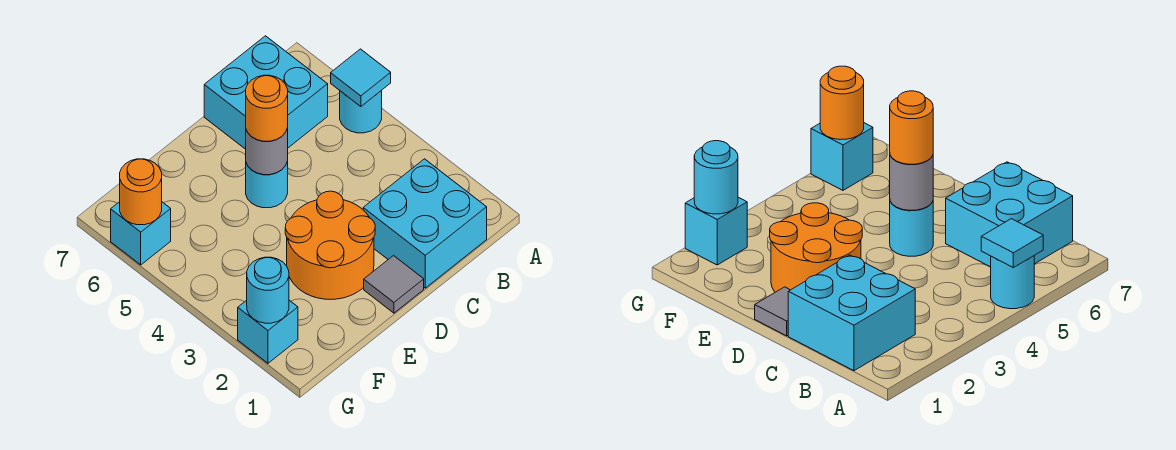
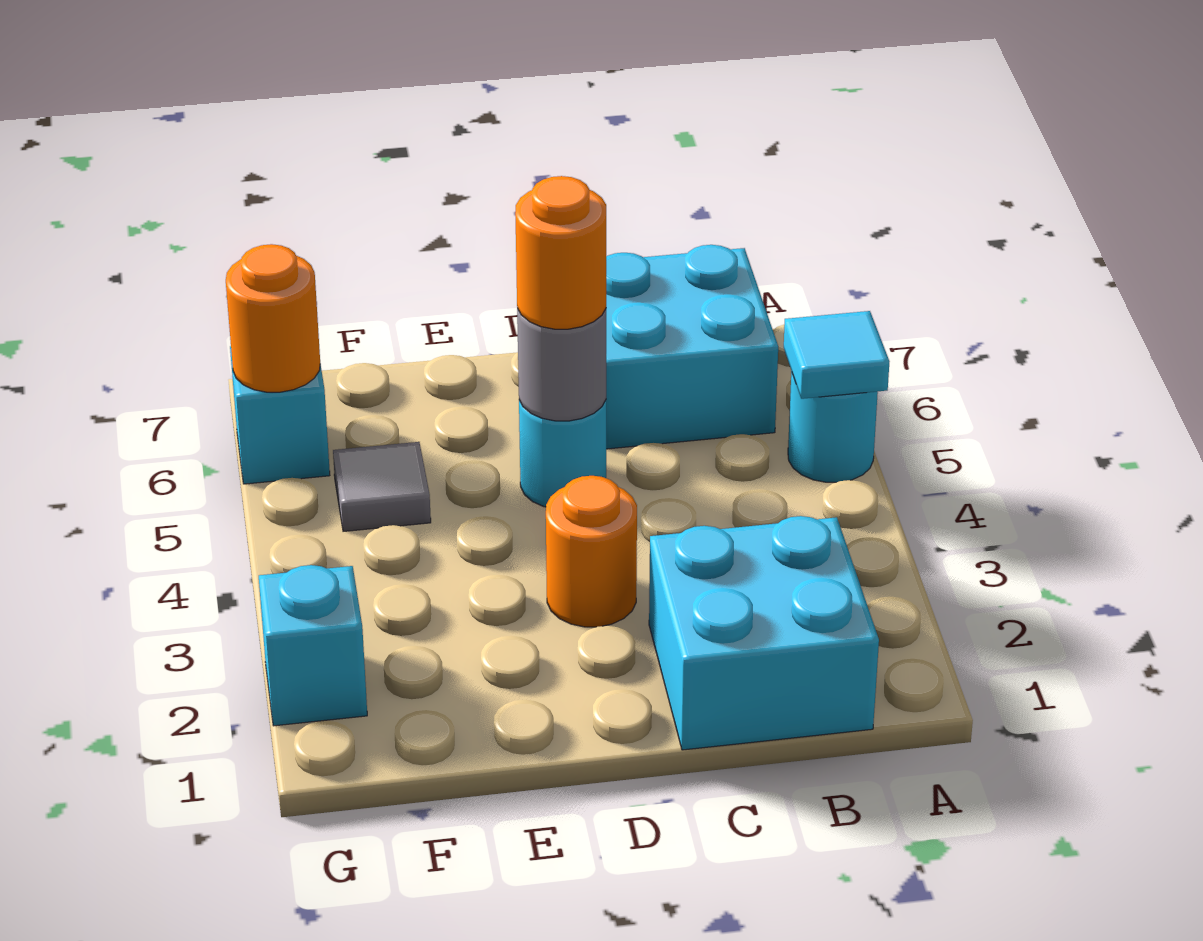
grey tile D1 level 1 -> grey tile F5 level 1
orange round brick D2:E3 level 1 -> orange round brick D3 level 1
cyan round brick G2 level 2 -> none

